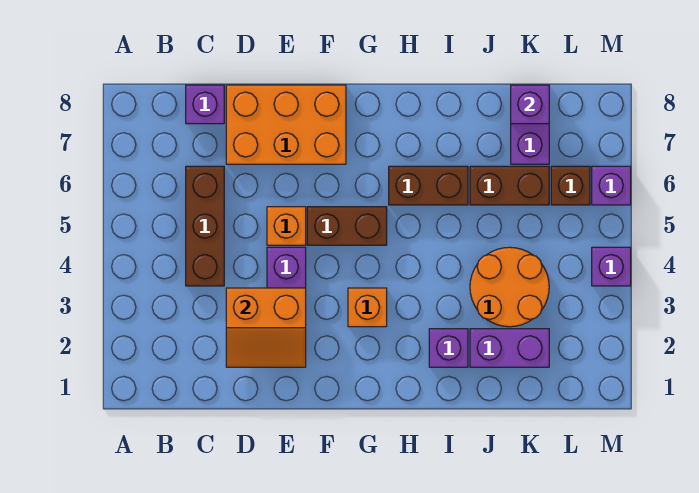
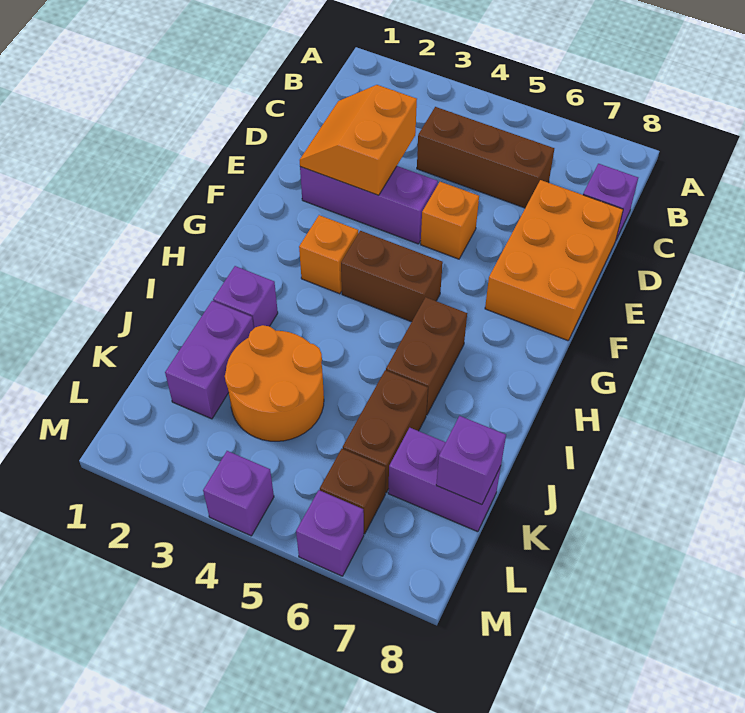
brown brick F5:G5 level 1 -> brown brick G4:G5 level 1

